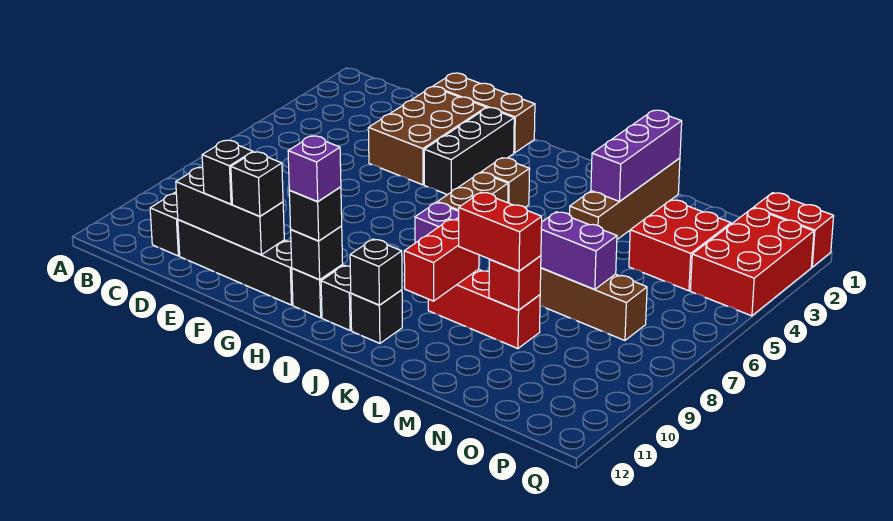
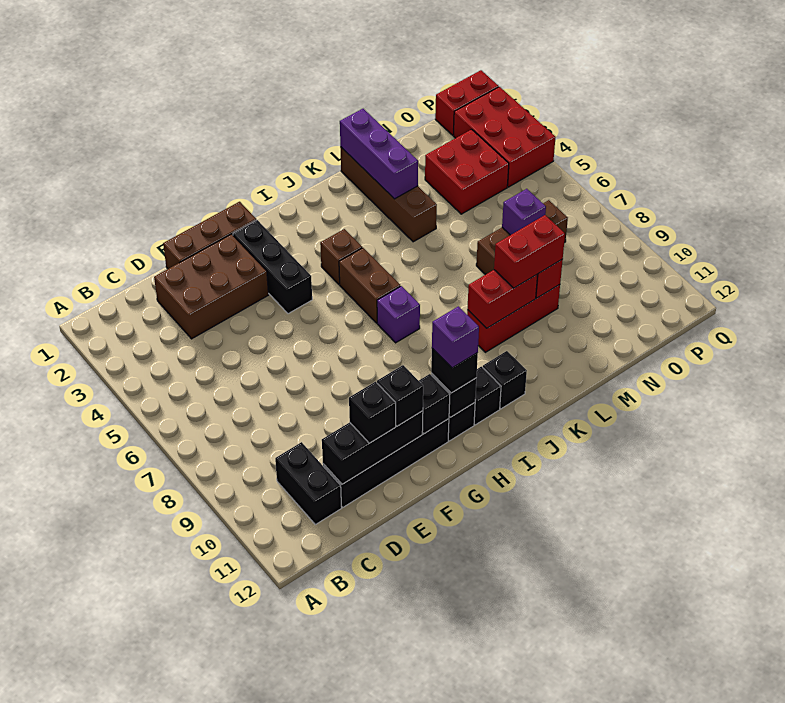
brown brick E2:F4 level 1 -> brown brick D2:F3 level 1
black brick J11 level 2 -> black brick G11 level 2
red brick K9:K10 level 2 -> red brick K9:L9 level 2
purple brick M7:N7 level 2 -> purple brick N7 level 2

